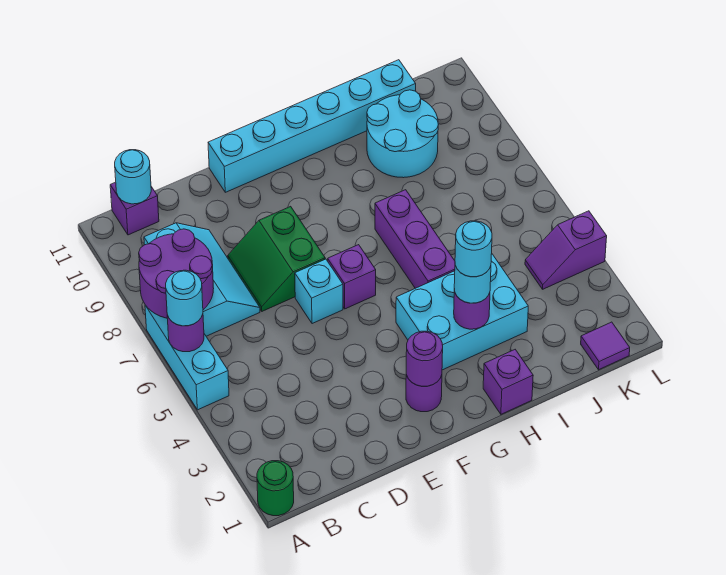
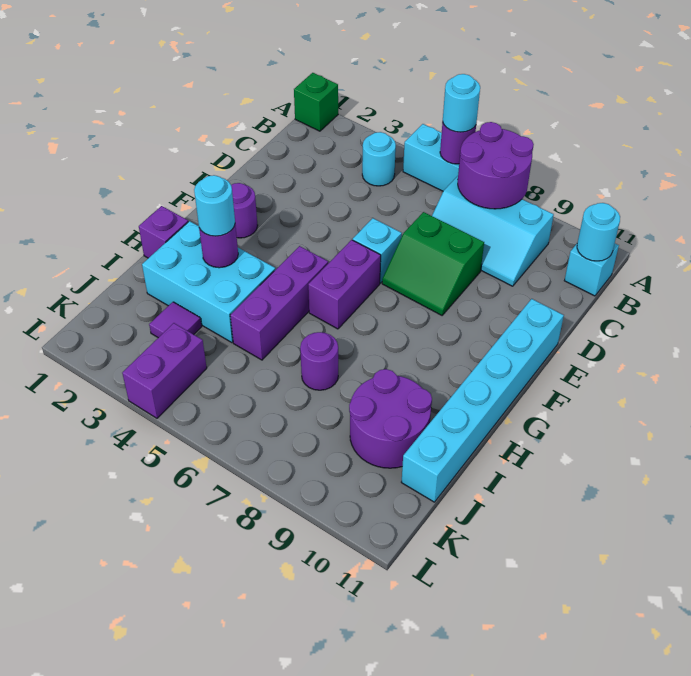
green round brick A1 level 1 -> green brick A1 level 1
purple brick B11 level 1 -> cyan brick B11 level 1
green slope D7:E8 level 1 top E -> green slope D7:E8 level 1 top D
purple round brick F2 level 2 -> purple round brick I7 level 1
purple brick F6 level 1 -> purple brick F6:G6 level 1
cyan brick G3:I4 level 1 -> cyan brick H2:I4 level 1
cyan round brick H3 level 4 -> cyan round brick B4 level 1
purple brick H5:H7 level 1 -> purple brick G5:I5 level 1
cyan round brick I9:J10 level 1 -> purple round brick I9:J10 level 1
purple tile K1 level 1 -> purple tile J3 level 1
purple slope K4:L4 level 1 top L -> purple brick K4:L4 level 1

